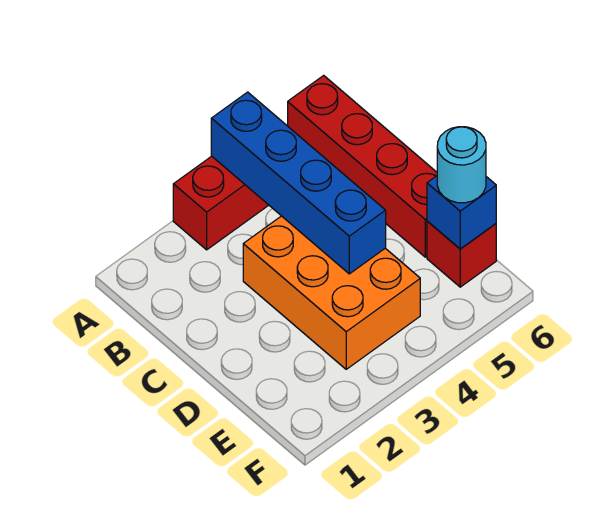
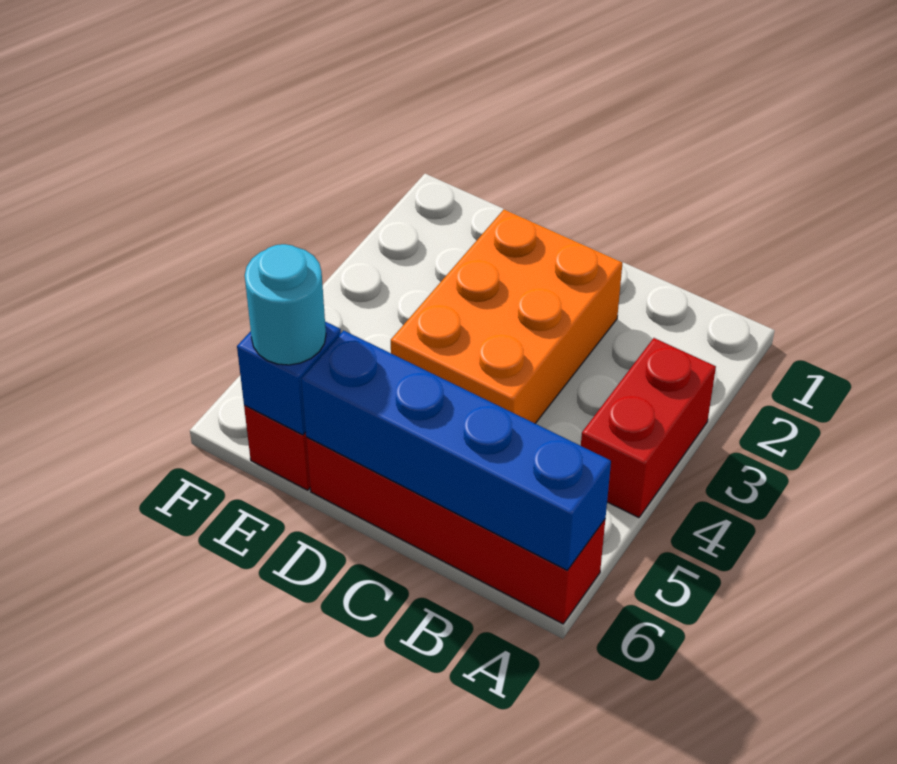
blue brick A4:D4 level 2 -> blue brick A6:D6 level 2
orange brick C3:E4 level 1 -> orange brick C2:D4 level 1

